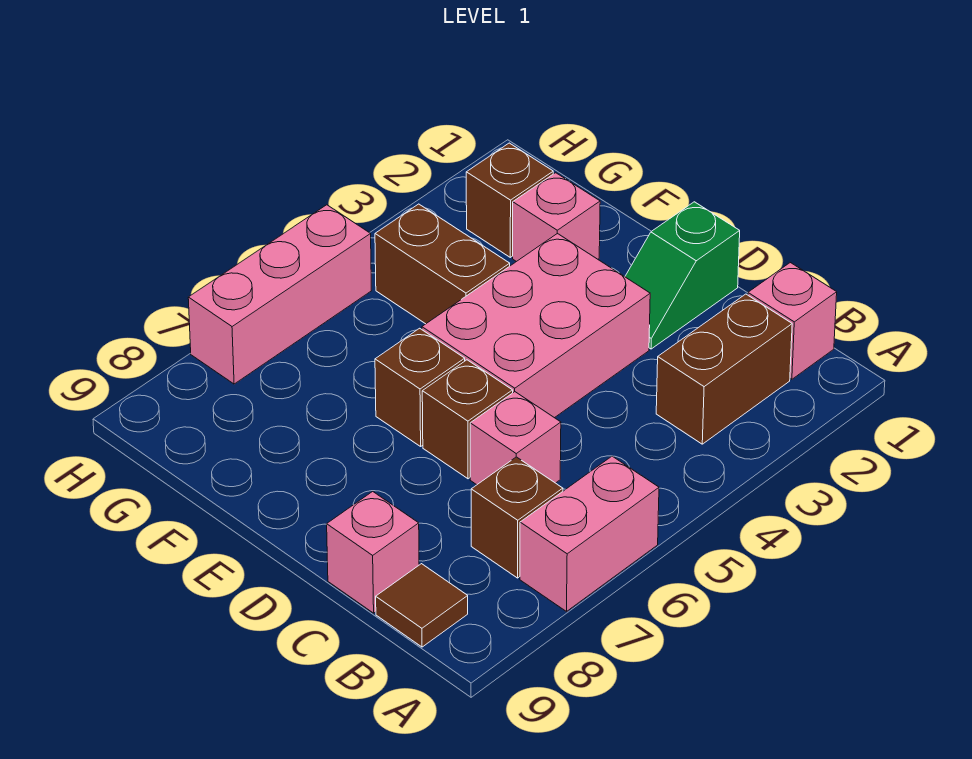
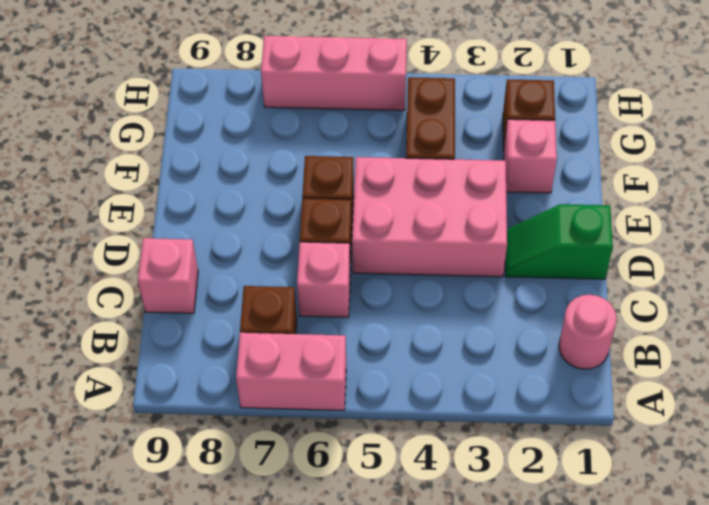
pink brick B1 level 1 -> pink round brick B1 level 1
brown brick B2:B3 level 1 -> none
brown tile B9 level 1 -> none

